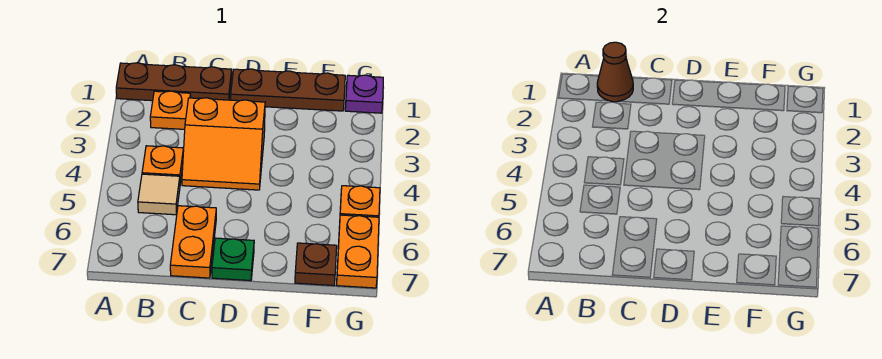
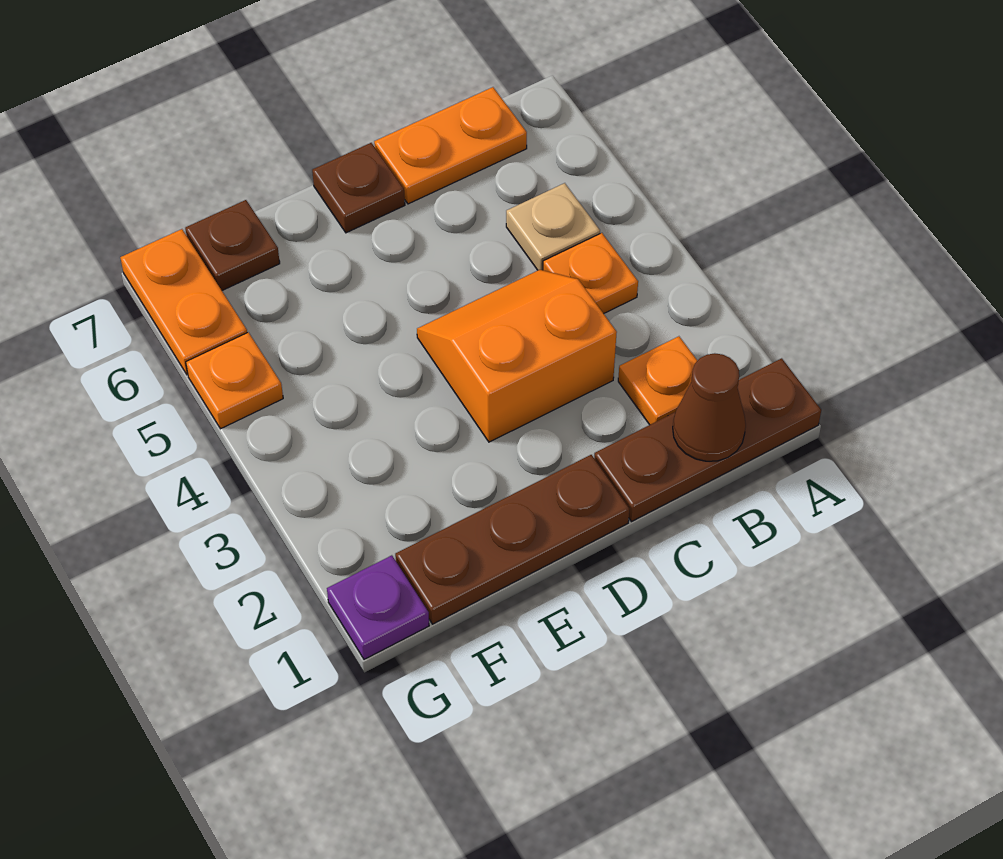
tan tile B5 level 1 -> tan plate B5 level 1
orange plate C6:C7 level 1 -> orange plate B7:C7 level 1
green plate D7 level 1 -> brown plate D7 level 1

